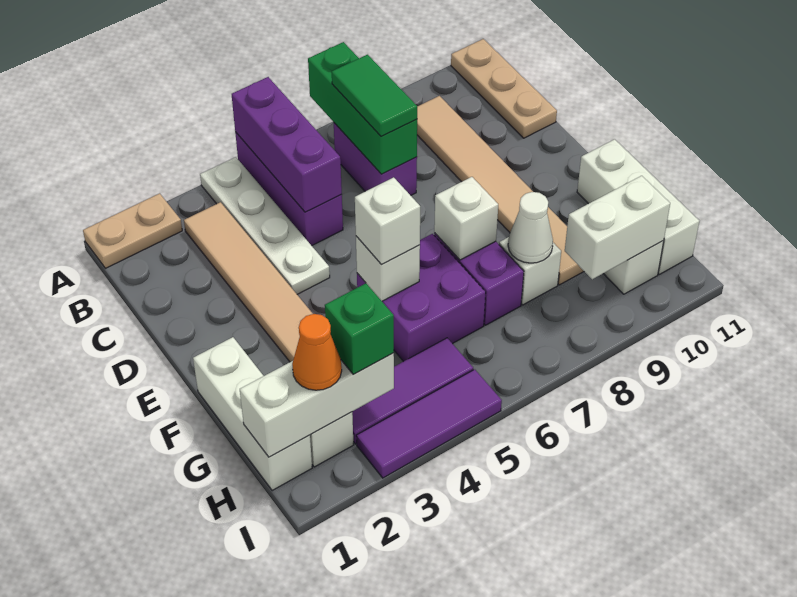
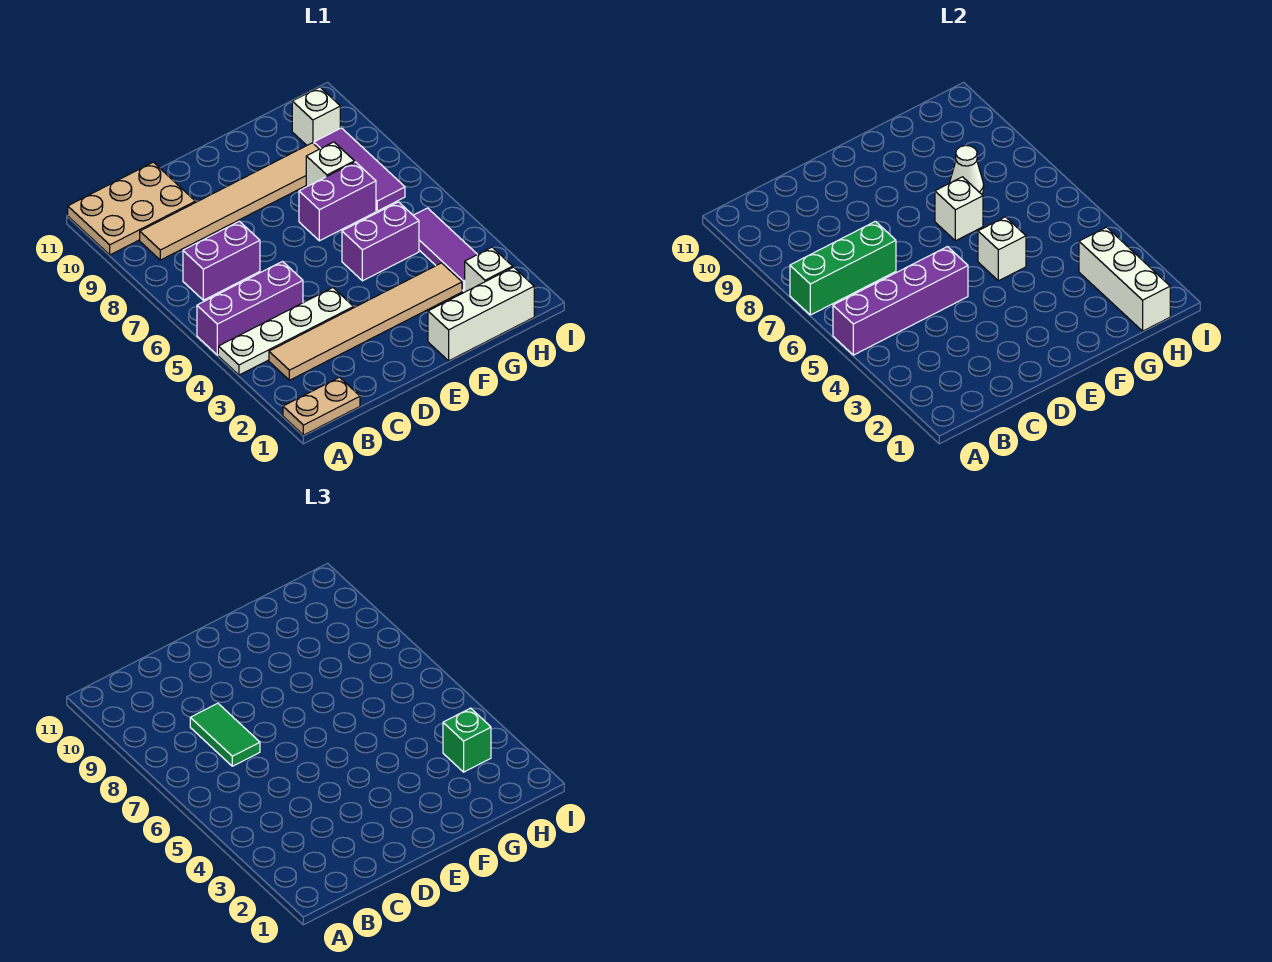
tan plate A1:A2 level 1 -> tan plate A1:B1 level 1
purple brick A5:C5 level 2 -> purple brick A5:D5 level 2
tan plate A11:C11 level 1 -> tan plate A10:C11 level 1
green tile B7:C7 level 3 -> green tile C7:C8 level 3
purple brick F5:G6 level 1 -> purple brick F5:G5 level 1
white brick F5 level 3 -> none
white brick F11:H11 level 1 -> none
orange cone H2 level 3 -> none
white brick H9:H10 level 2 -> none
purple tile I3:I5 level 1 -> purple tile H7:H9 level 1

